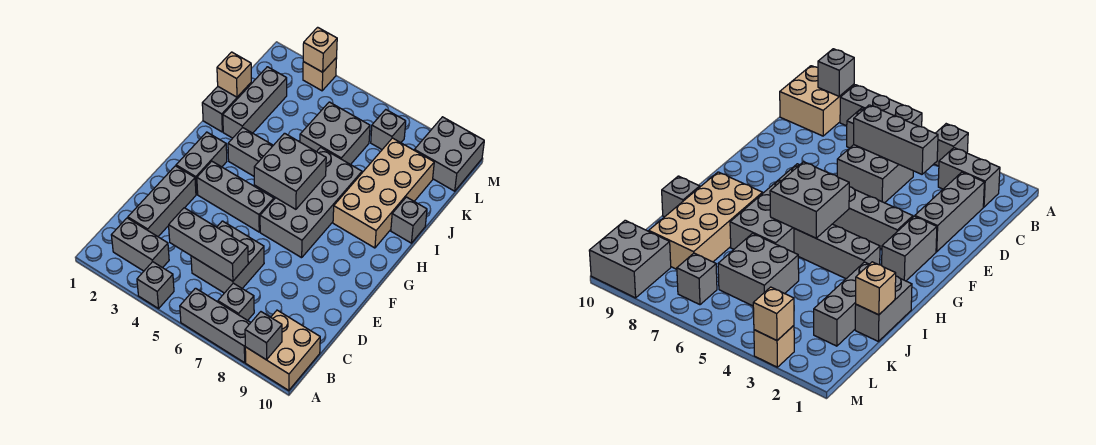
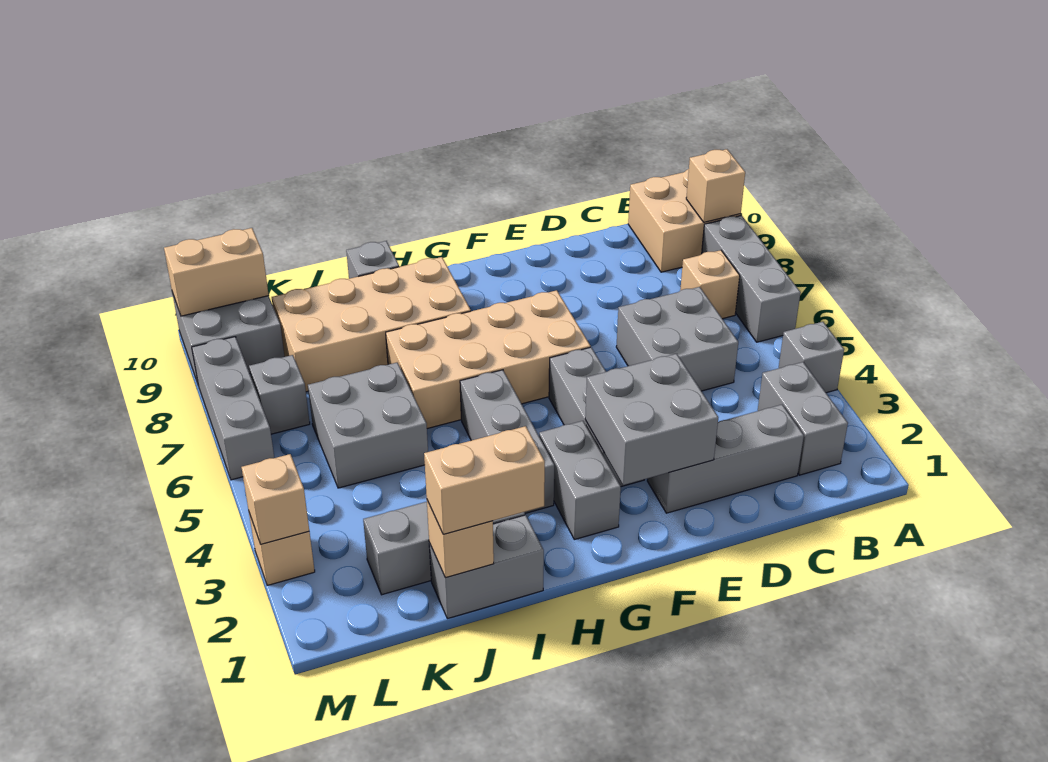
grey brick A9 level 2 -> tan brick A9 level 2
grey brick B7 level 1 -> tan brick B7 level 1
grey brick C4:C6 level 2 -> grey brick M6:M8 level 1
grey brick F2:G2 level 1 -> grey brick G2:G3 level 1
grey brick F6:I7 level 1 -> tan brick F6:I7 level 1
grey brick G5:H6 level 2 -> grey brick E2:F3 level 2
none -> tan brick I1:J1 level 3
none -> tan brick L10:M10 level 2

